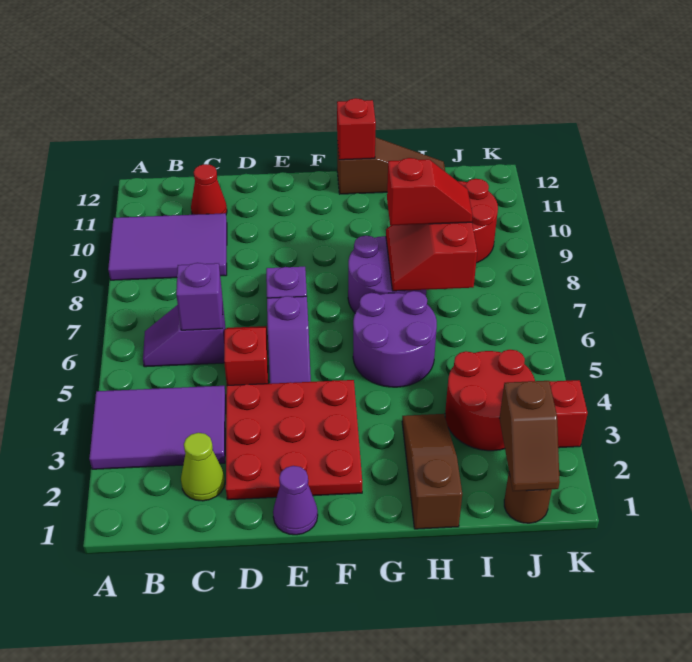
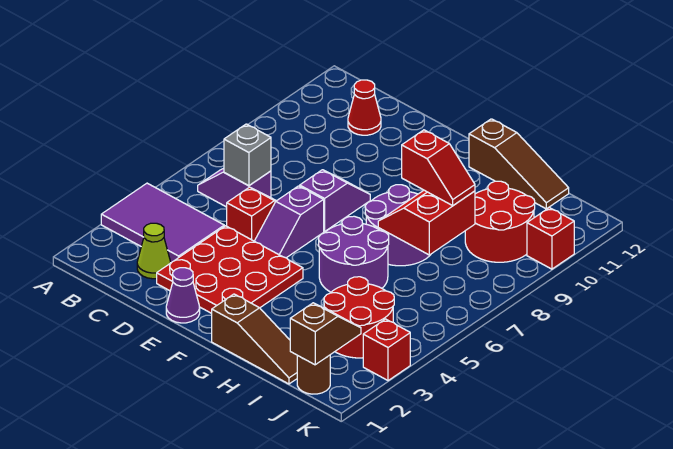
purple tile A9:C10 level 1 -> none
purple brick C6 level 2 -> grey brick C6 level 2
red brick G12 level 2 -> red brick K10 level 1
brown slope H1:H3 level 1 top 1 -> brown slope G1:I1 level 1 top G
brown slope J1:J2 level 2 top 2 -> brown slope J1:J2 level 2 top 1

